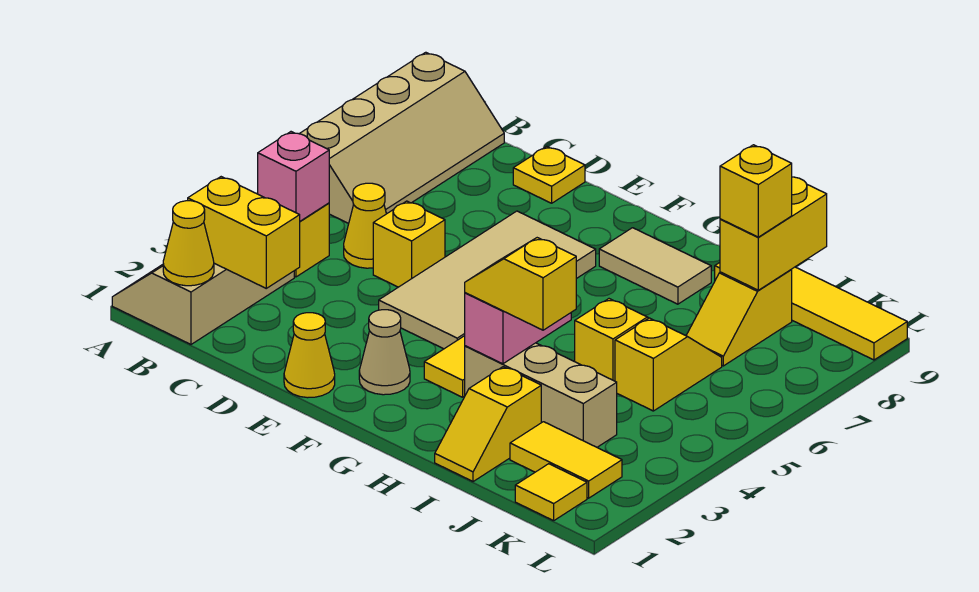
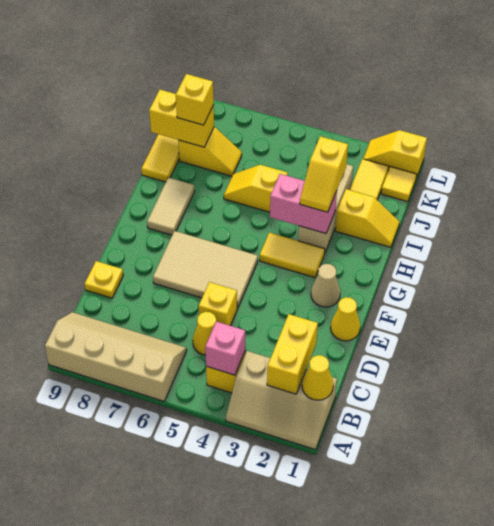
tan tile E4:F7 level 1 -> tan tile E5:F7 level 1
yellow slope J5:J6 level 1 top 5 -> yellow slope L1:L2 level 1 top 1

